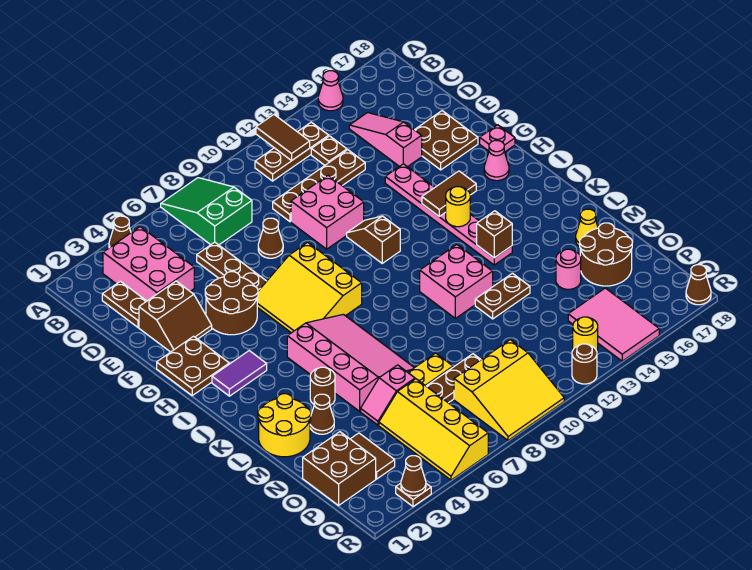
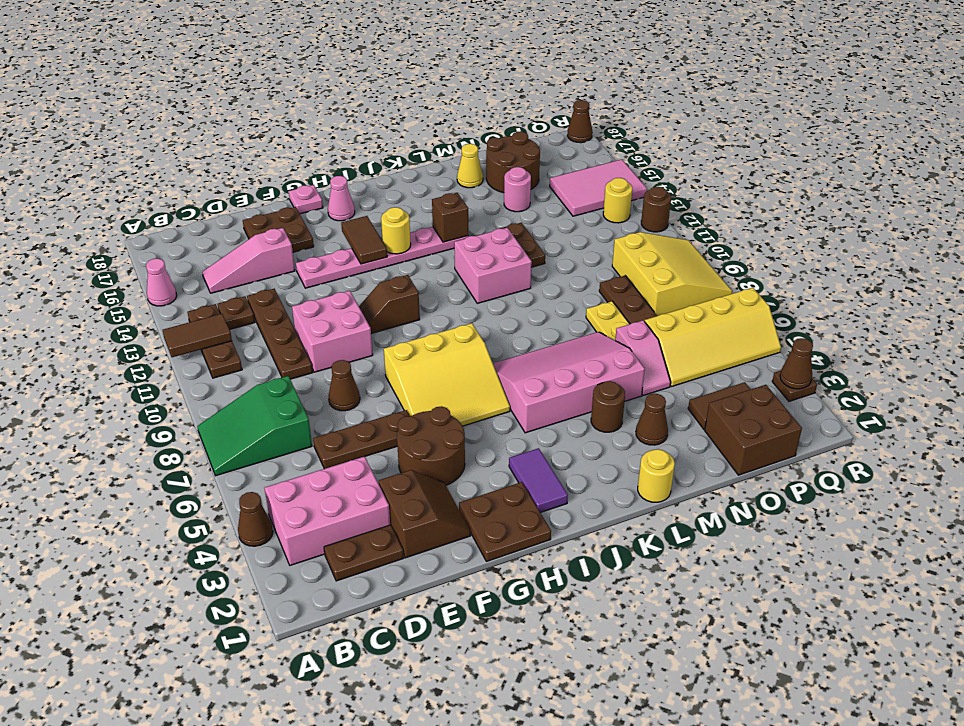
yellow round brick L1:M2 level 1 -> yellow round brick L1 level 1

